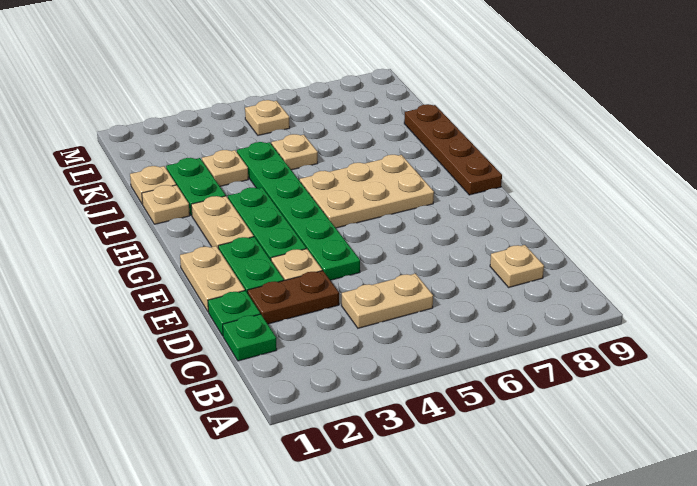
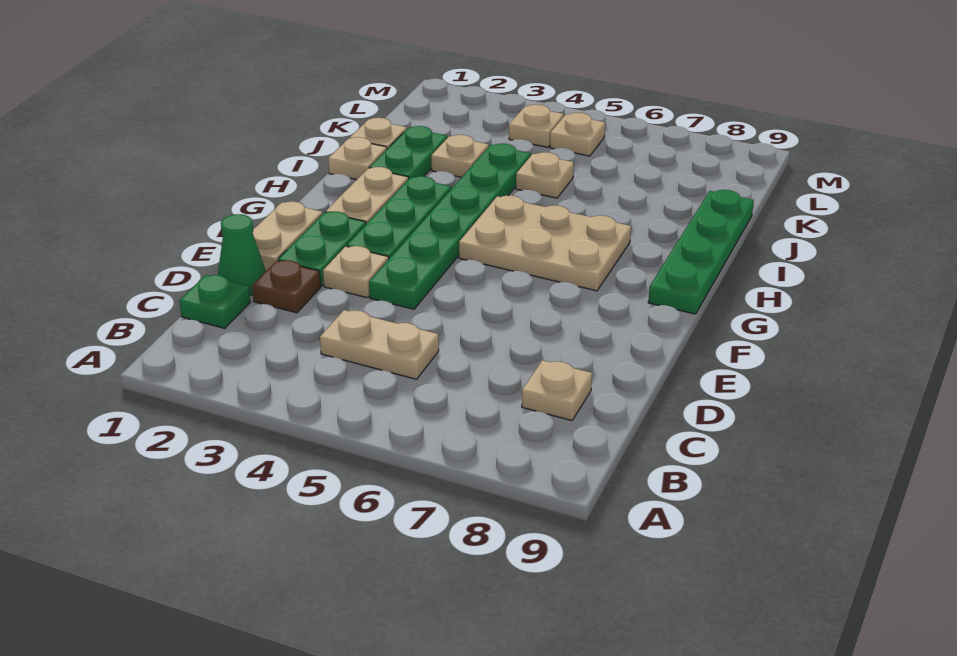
green plate D1 level 1 -> green cone D1 level 1
brown plate D2:D3 level 1 -> brown plate D2 level 1
brown plate G9:J9 level 1 -> green plate G9:J9 level 1
none -> tan plate L4 level 1

